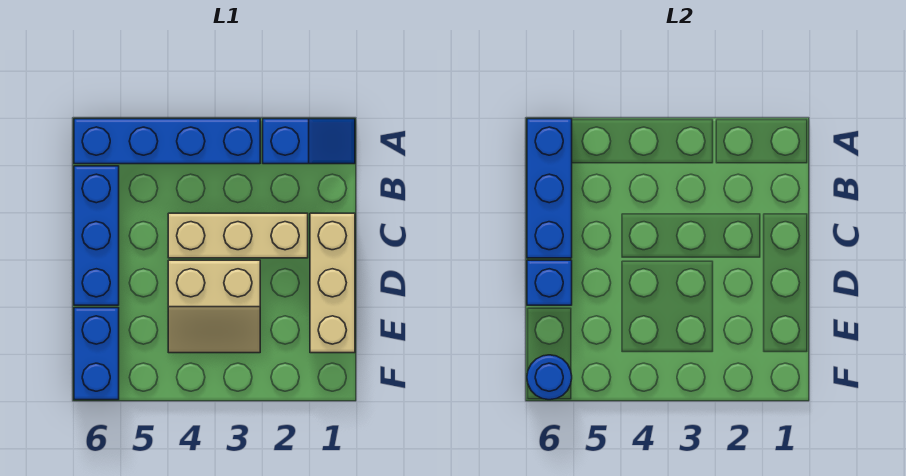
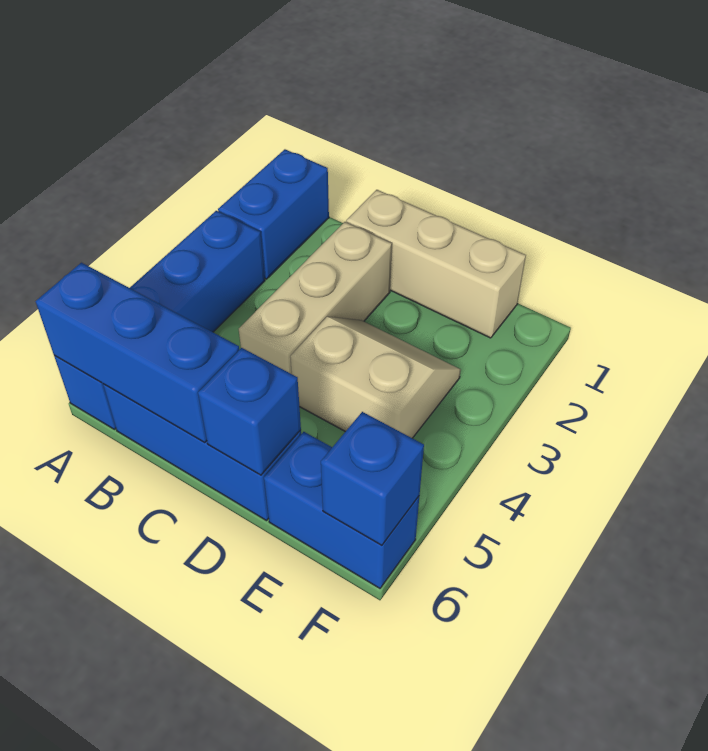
blue slope A1:A2 level 1 top 2 -> blue brick A1:A2 level 1
tan slope D3:E4 level 1 top D -> tan slope D3:E4 level 1 top 4
blue round brick F6 level 2 -> blue brick F6 level 2

